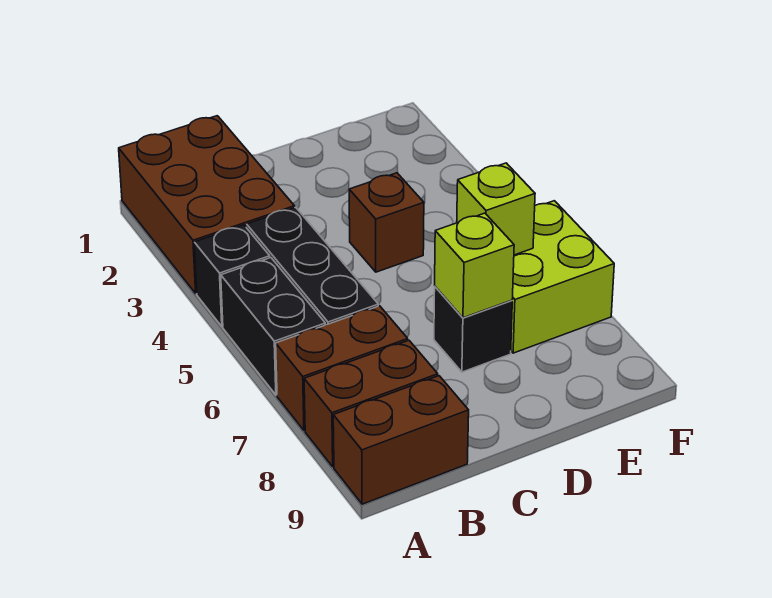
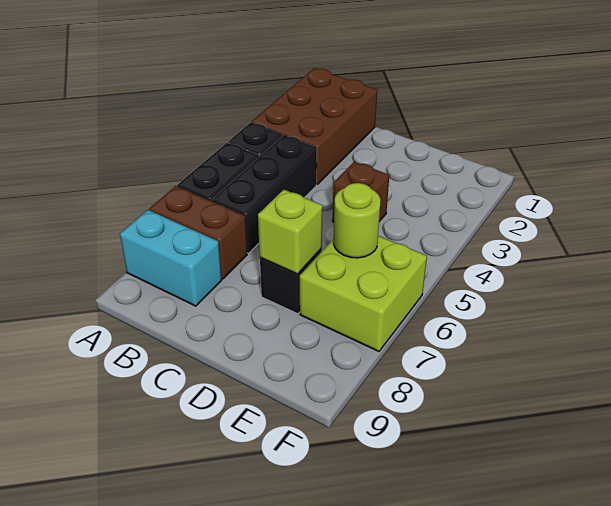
brown brick A8:B8 level 1 -> cyan brick A8:B8 level 1
brown brick A9:B9 level 1 -> none
lime brick E6 level 2 -> lime round brick E6 level 2

